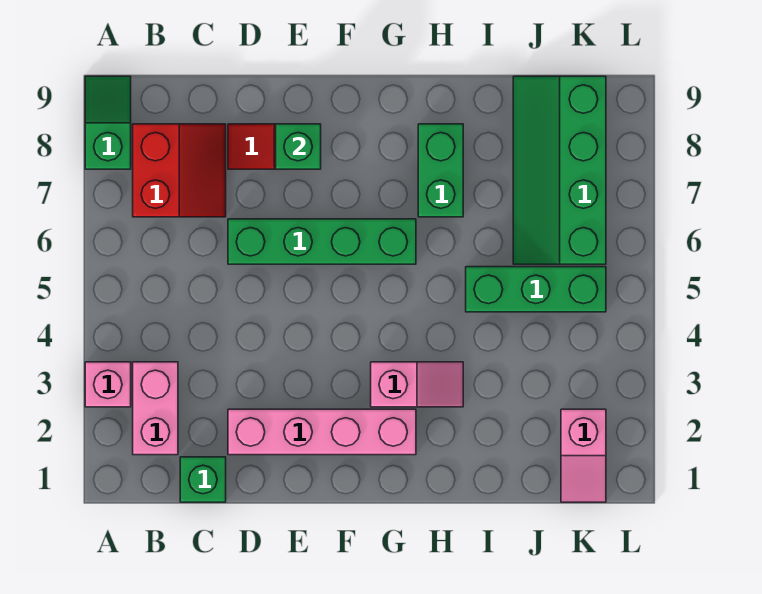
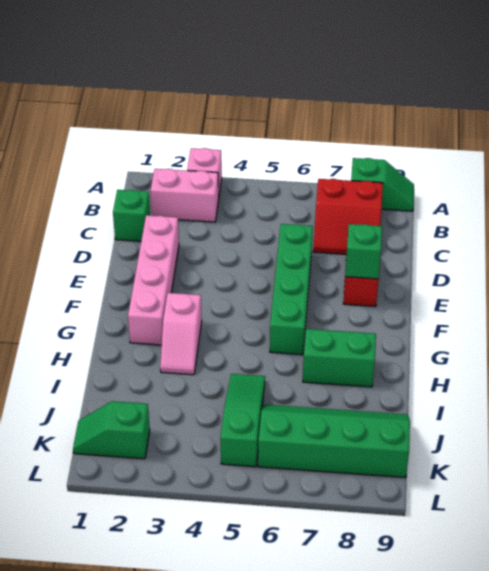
green brick I5:K5 level 1 -> green slope I5:K5 level 1 top K
pink slope K1:K2 level 1 top 2 -> green slope K1:K2 level 1 top 2

